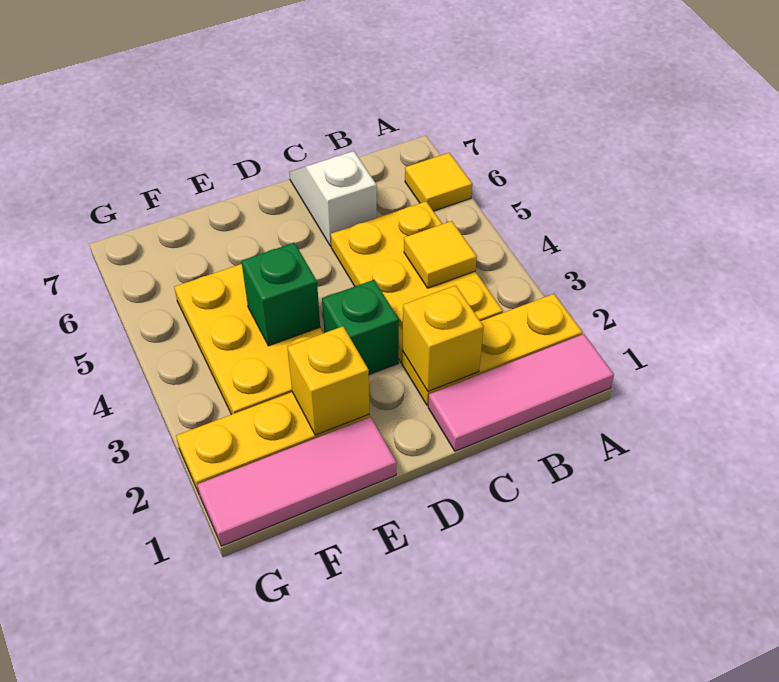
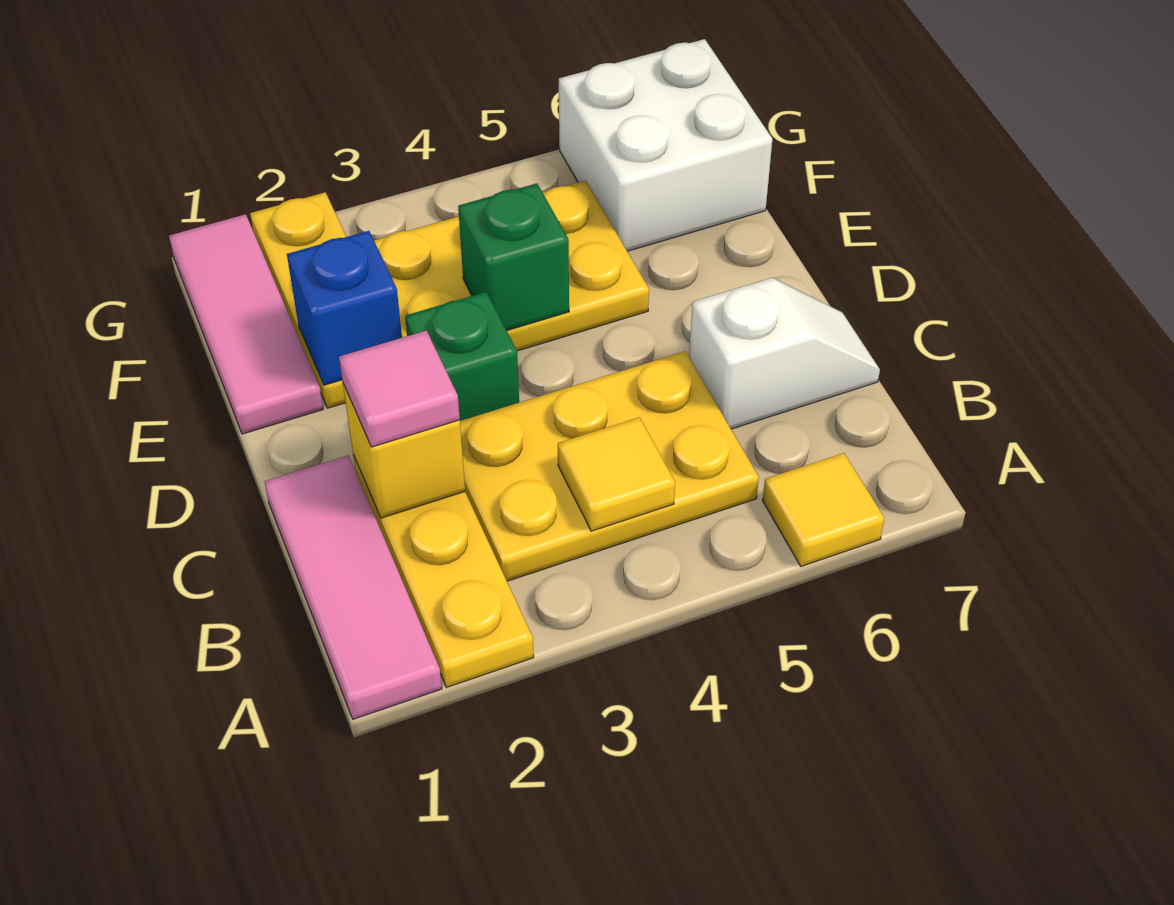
none -> pink tile C2 level 3
yellow brick E2 level 2 -> blue brick E2 level 2
none -> white brick F6:G7 level 1

